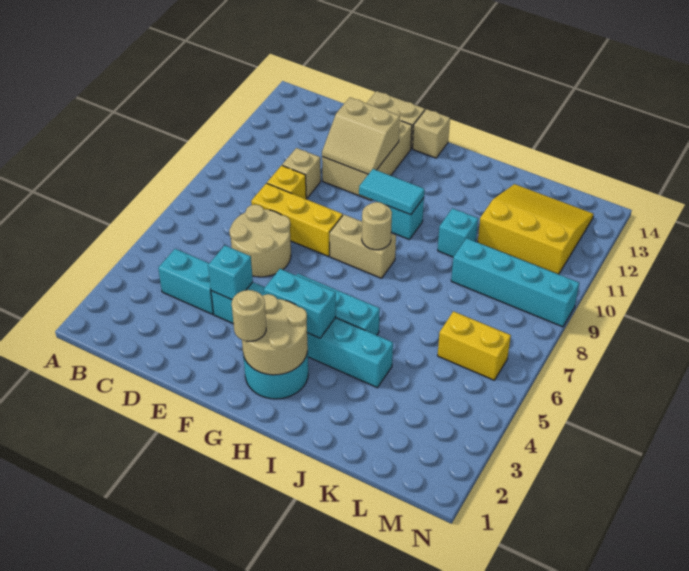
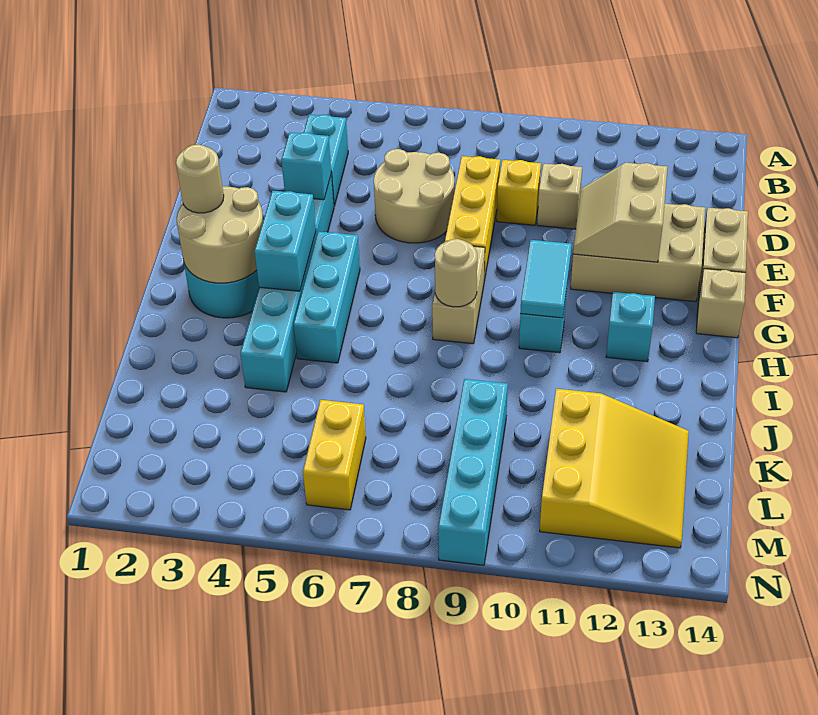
cyan brick J10 level 1 -> cyan brick H12 level 1

